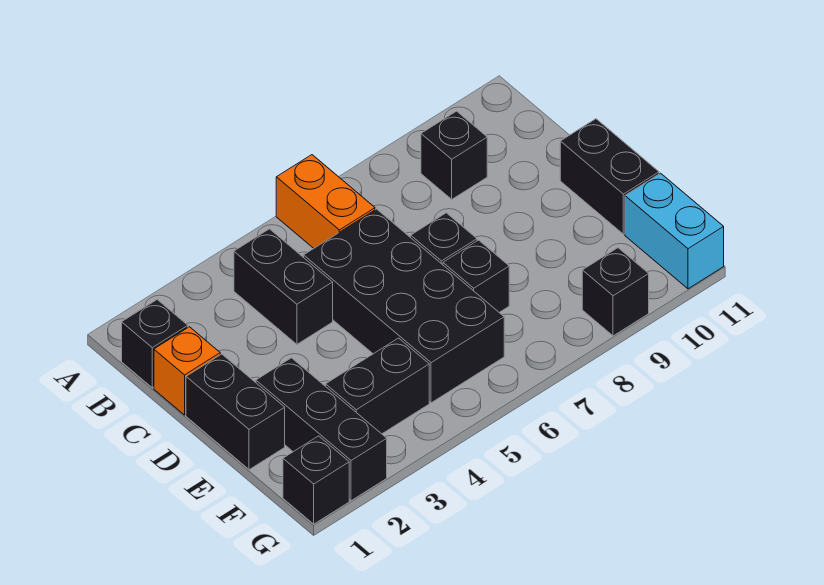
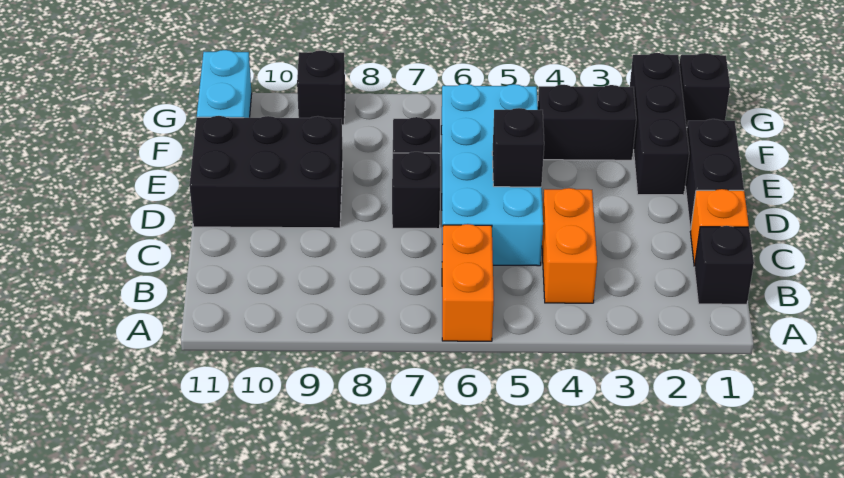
black brick B4:C4 level 1 -> orange brick B4:C4 level 1
black brick B9 level 1 -> black brick D5 level 2
black brick C5:F6 level 1 -> cyan brick C5:F6 level 1
black brick D11:E11 level 1 -> black brick D9:E11 level 1

